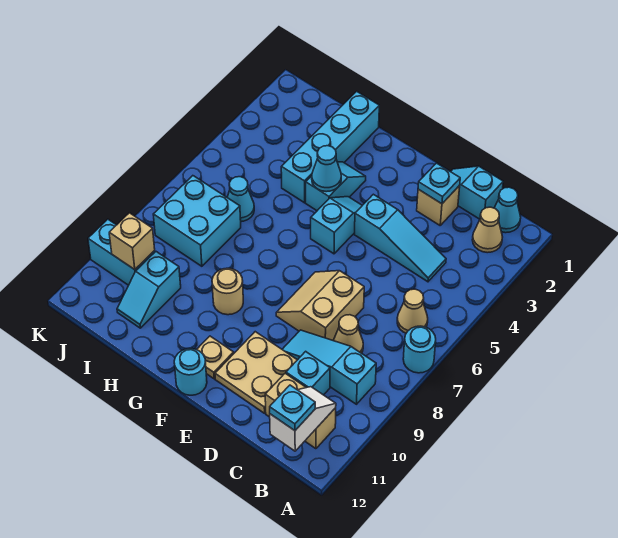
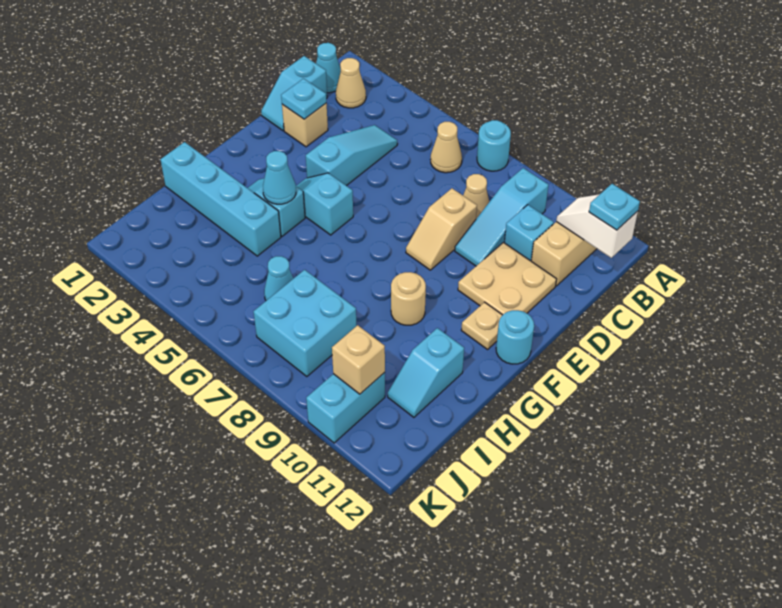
tan slope D7:E8 level 1 top D -> tan slope D8:E8 level 1 top D
cyan slope I10:I11 level 1 top 10 -> cyan slope H11:I11 level 1 top H

